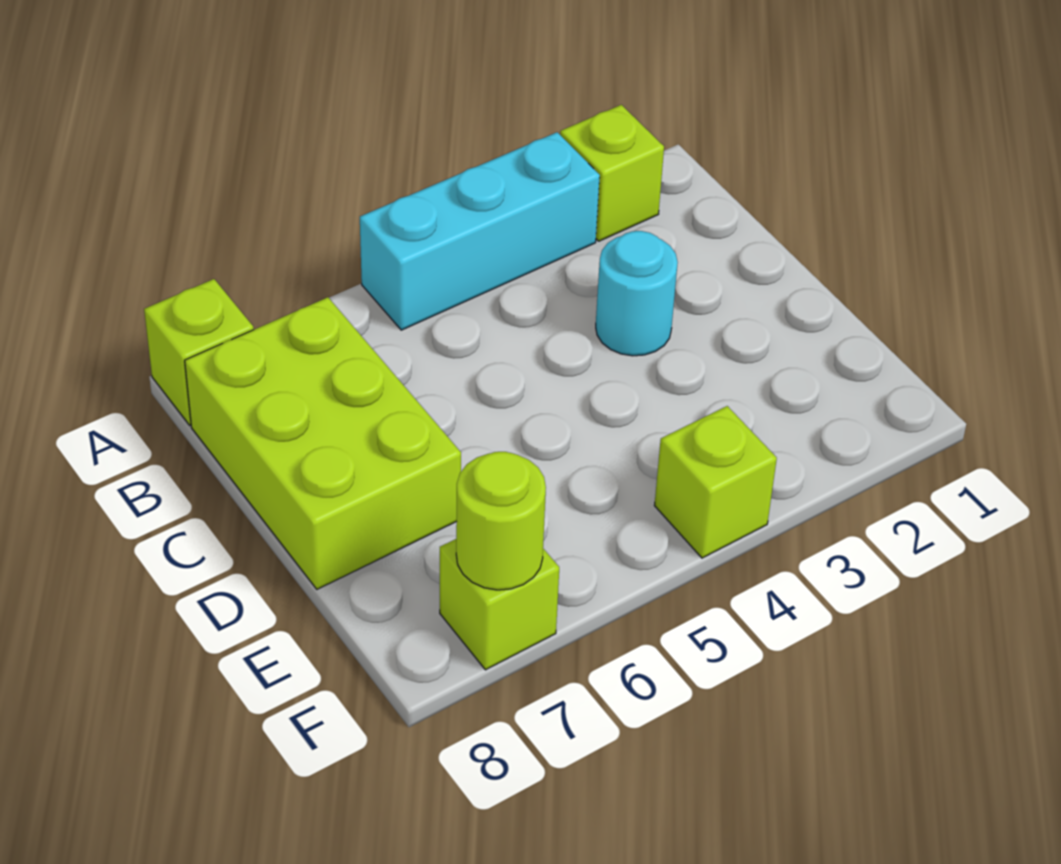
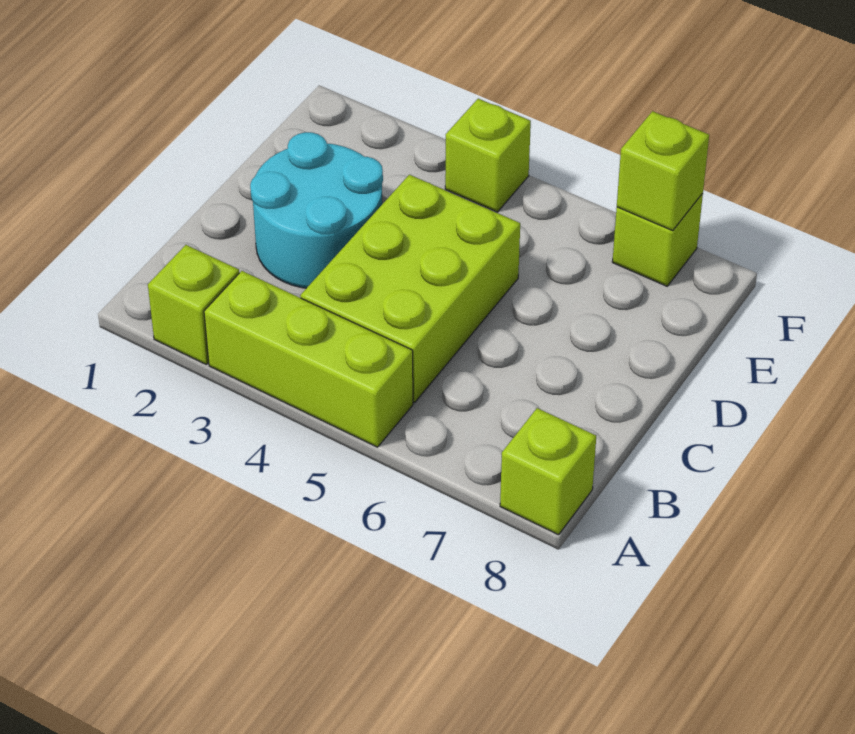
cyan brick A3:A5 level 1 -> lime brick A3:A5 level 1
lime brick B7:D8 level 1 -> lime brick B4:D5 level 1
cyan round brick C3 level 1 -> cyan round brick C2:D3 level 1
lime round brick F7 level 2 -> lime brick F7 level 2

